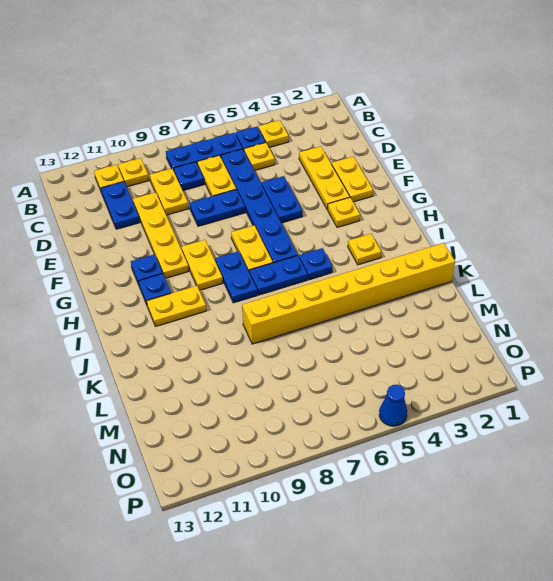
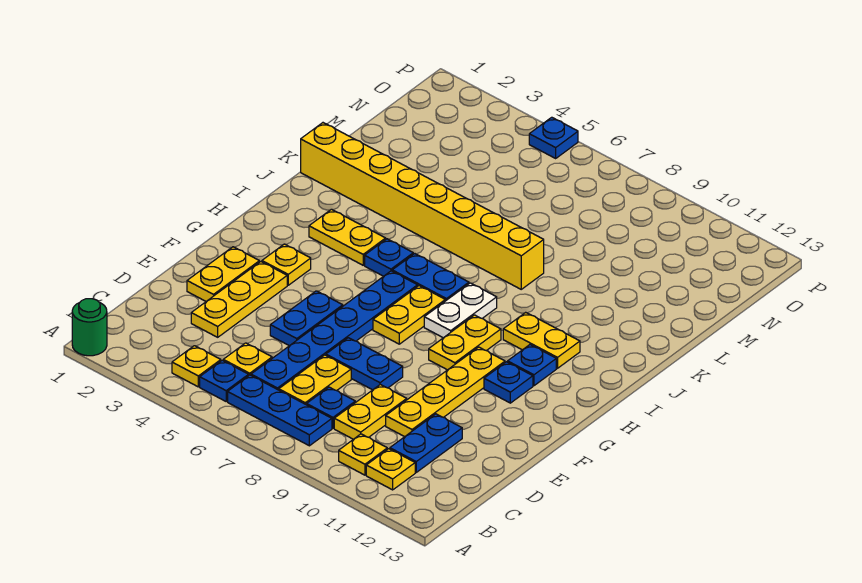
none -> green round brick A1 level 1
blue plate H8:I8 level 1 -> white plate H8:I8 level 1
yellow plate I3 level 1 -> yellow plate I3:I4 level 1
blue cone P5 level 1 -> blue plate P5 level 1

